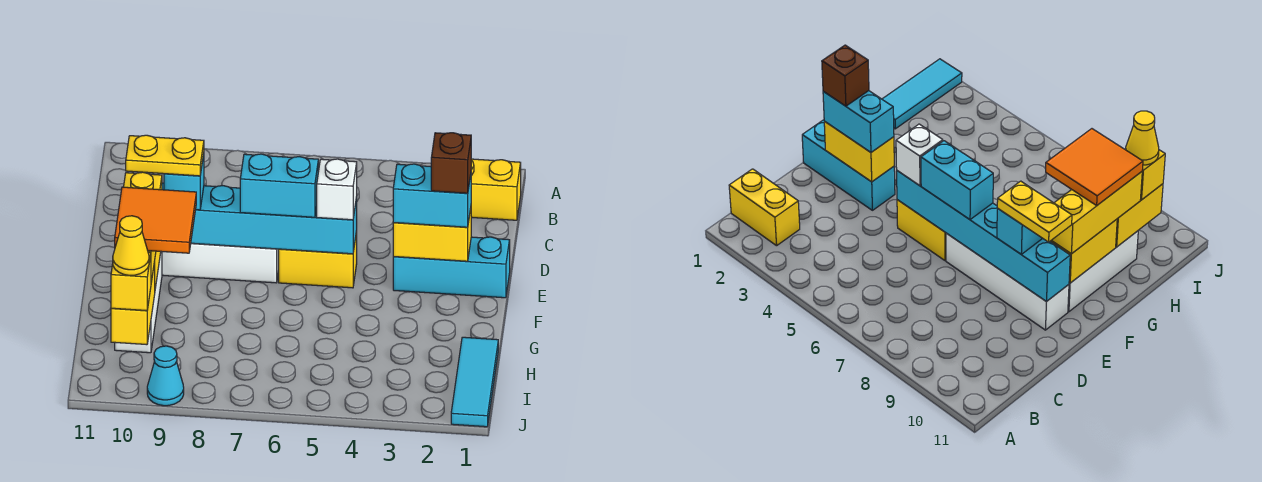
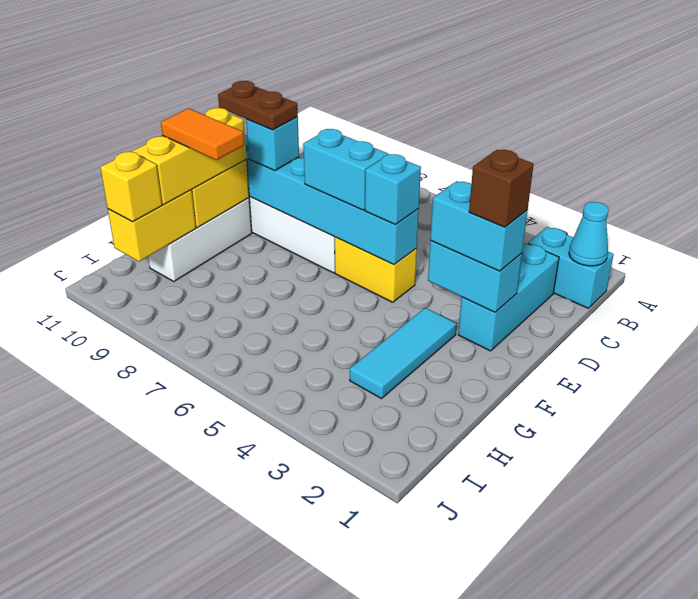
yellow brick B1:B2 level 1 -> cyan brick B1:B2 level 1
cyan brick E1:E3 level 1 -> cyan brick C2:E2 level 1
yellow brick E2:E3 level 2 -> cyan brick E2:E3 level 2
white brick E5 level 3 -> cyan brick E5 level 3
yellow plate E9:E10 level 4 -> brown plate E9:E10 level 4
orange tile G9:H10 level 4 -> orange tile G9:G10 level 4
cyan tile H1:J1 level 1 -> cyan tile F3:H3 level 1
yellow cone I10 level 4 -> none
cyan cone J9 level 1 -> cyan cone B1 level 2

